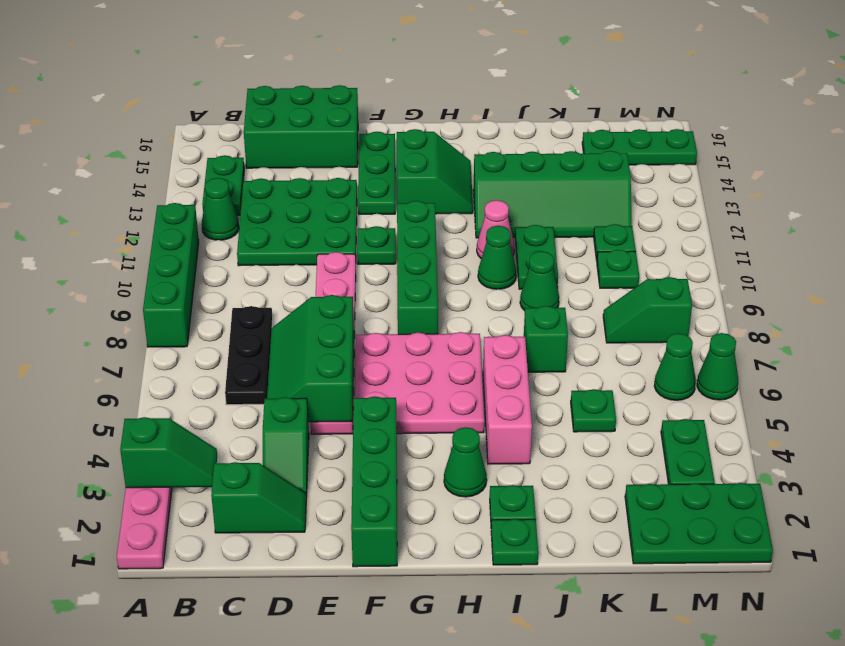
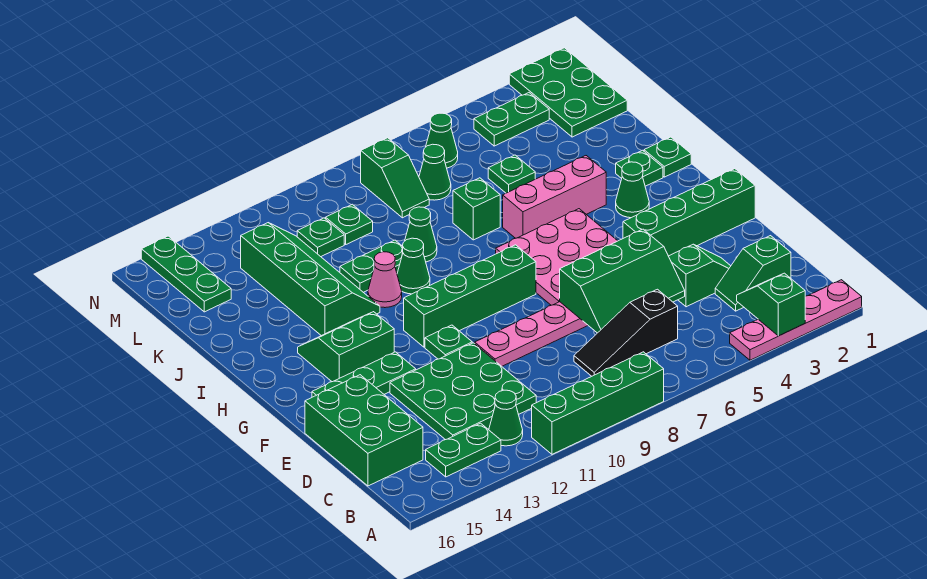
green slope C2:D2 level 1 top C -> green slope C2:C3 level 1 top 2
black plate C6:C8 level 1 -> black slope C6:C8 level 1 top 6
green cone N6 level 1 -> green cone L7 level 1

